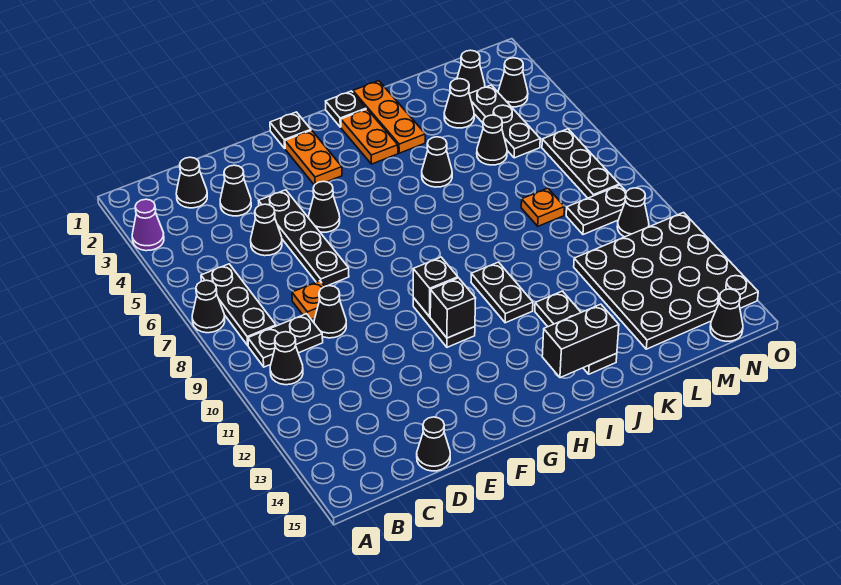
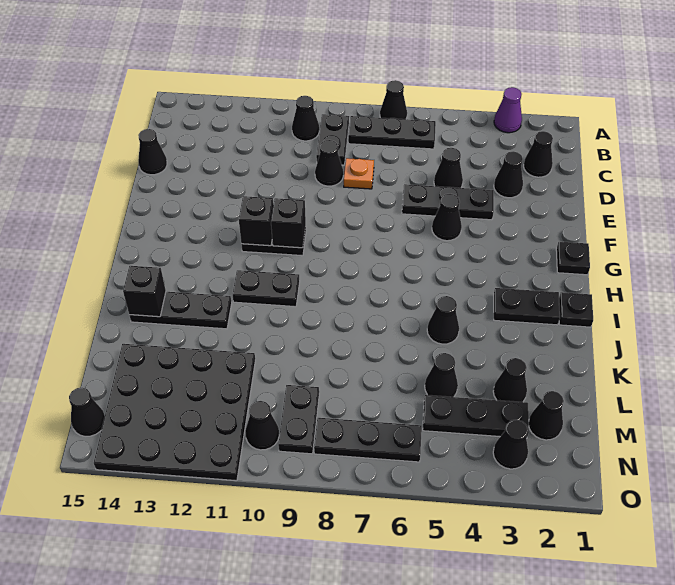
black plate E4:E7 level 1 -> black plate E4:E6 level 1
orange plate G2:G3 level 1 -> none
orange plate I2:I3 level 1 -> black plate I2:I3 level 1
black brick I14:J14 level 2 -> black brick J14 level 2
orange plate J1:J3 level 1 -> none
orange plate L8 level 1 -> none

